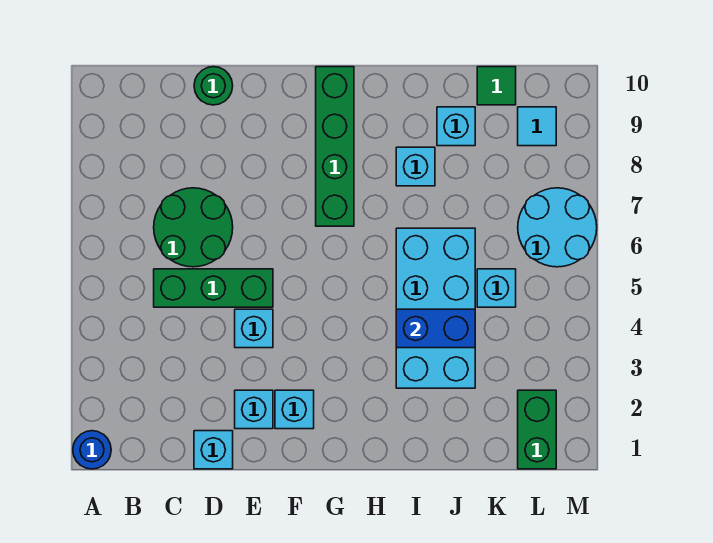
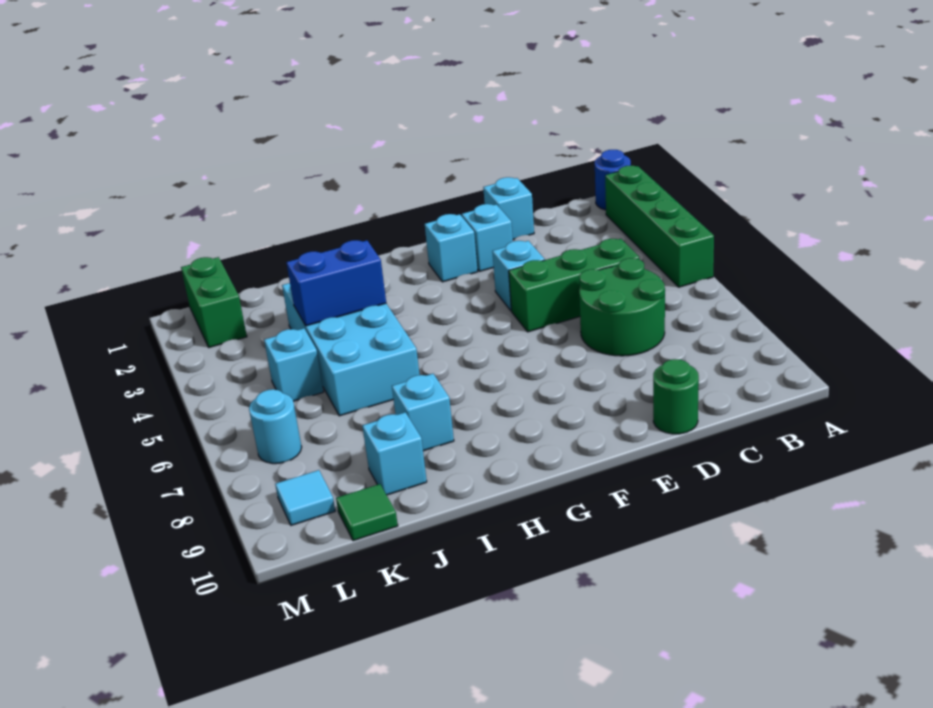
green brick G7:G10 level 1 -> green brick A2:A5 level 1
cyan round brick L6:M7 level 1 -> cyan round brick L7 level 1

